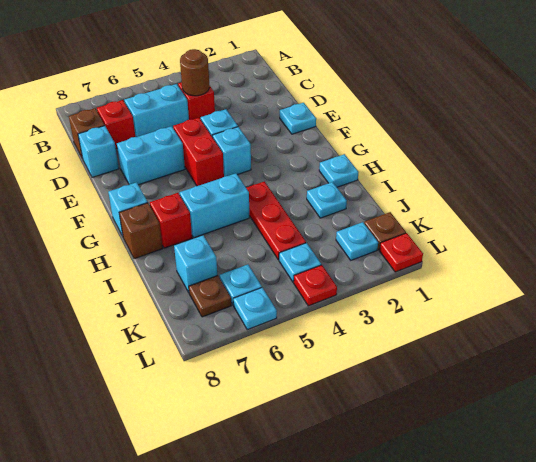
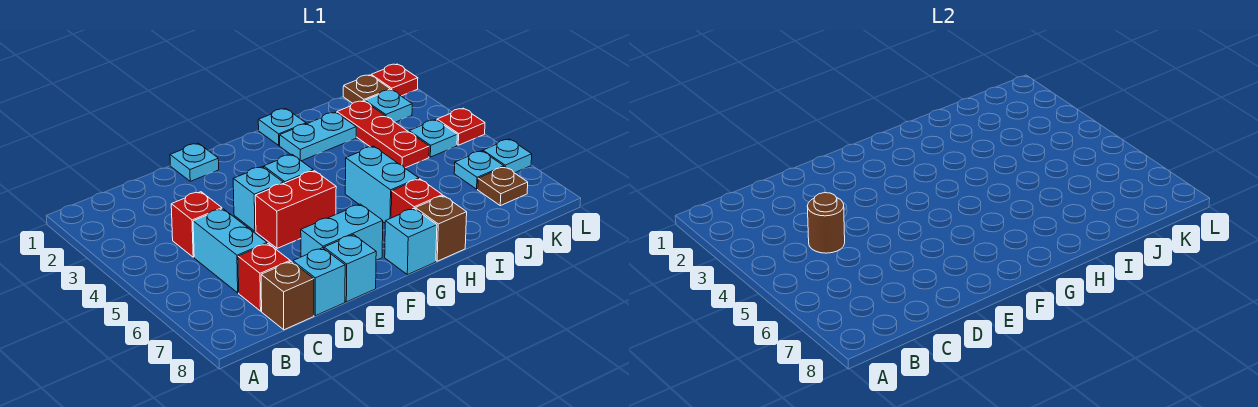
cyan brick E6:E7 level 1 -> cyan brick E7:F7 level 1
red plate H4:J4 level 1 -> red plate J2:J4 level 1
cyan plate I2 level 1 -> cyan plate H2:I2 level 1
cyan brick J7 level 1 -> cyan brick E8 level 1

